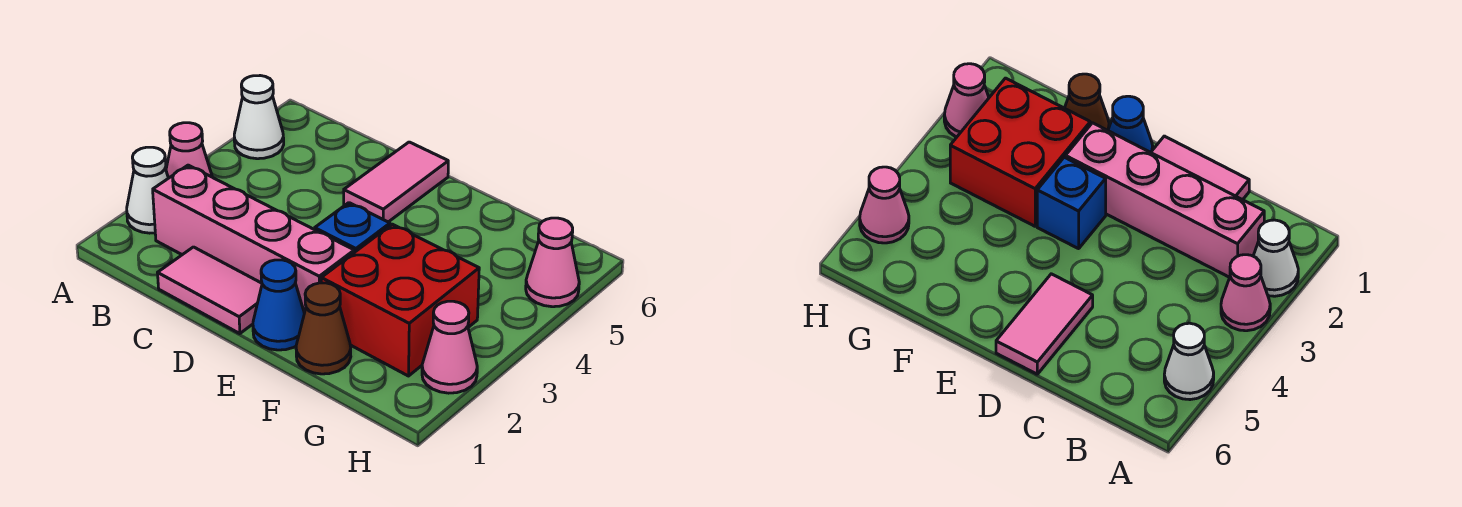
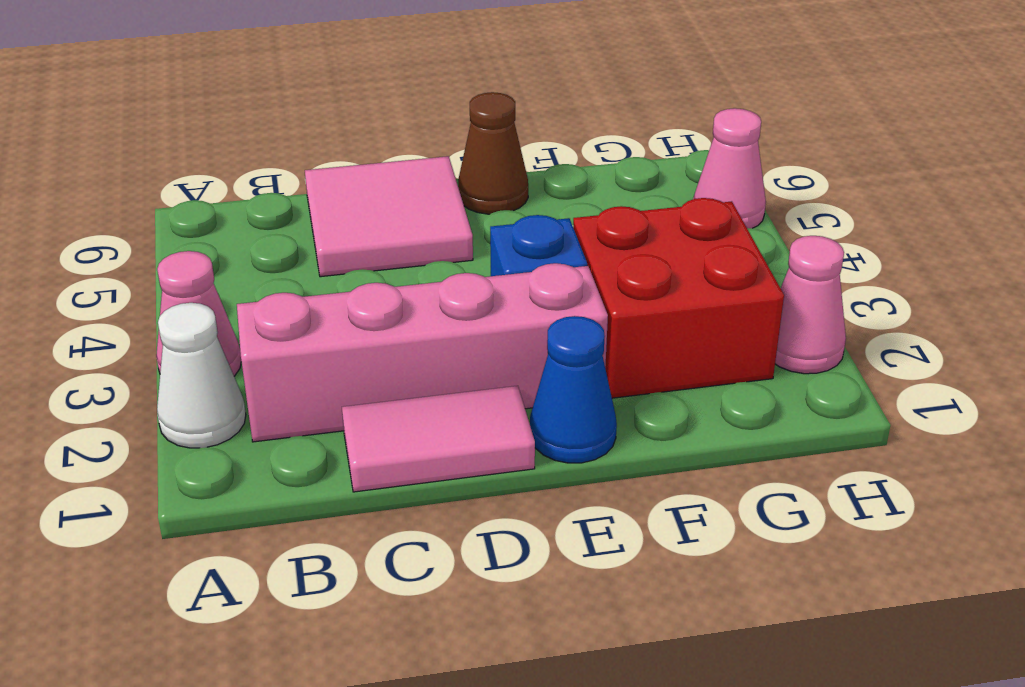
white cone A5 level 1 -> none
pink tile D5:D6 level 1 -> pink tile C5:D6 level 1
brown cone F1 level 1 -> brown cone E6 level 1

